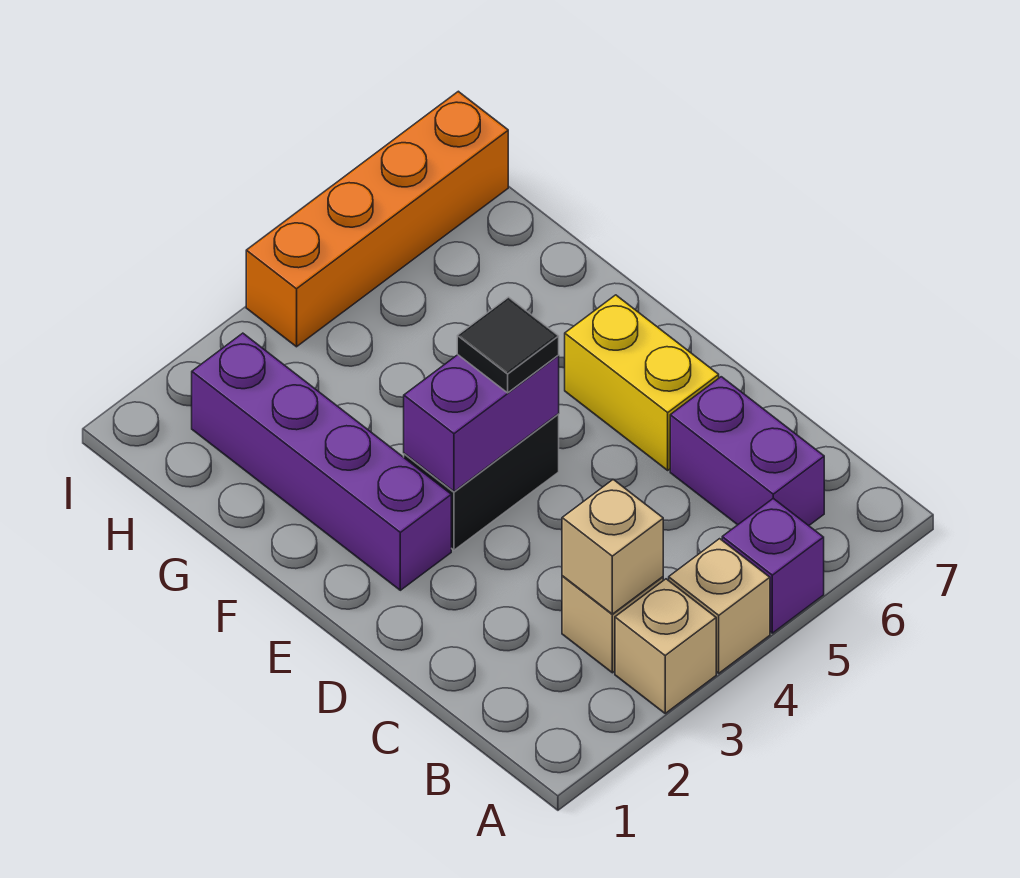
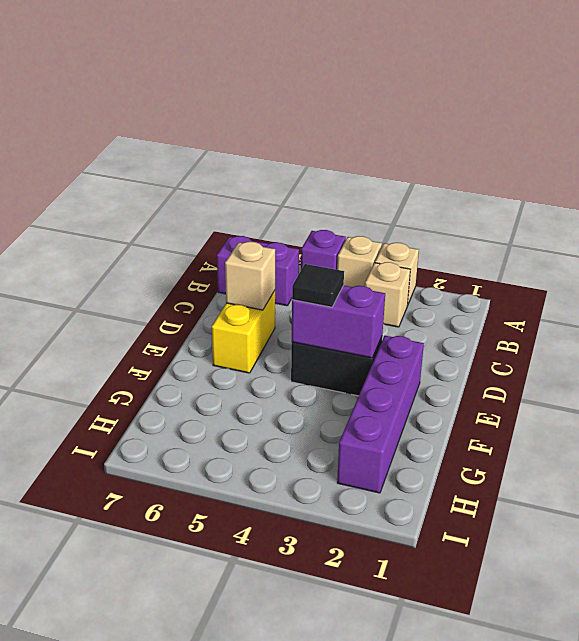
tan brick B3 level 2 -> tan brick D6 level 2
purple brick B6:C6 level 1 -> purple brick B6:B7 level 1
orange brick I4:I7 level 1 -> none

